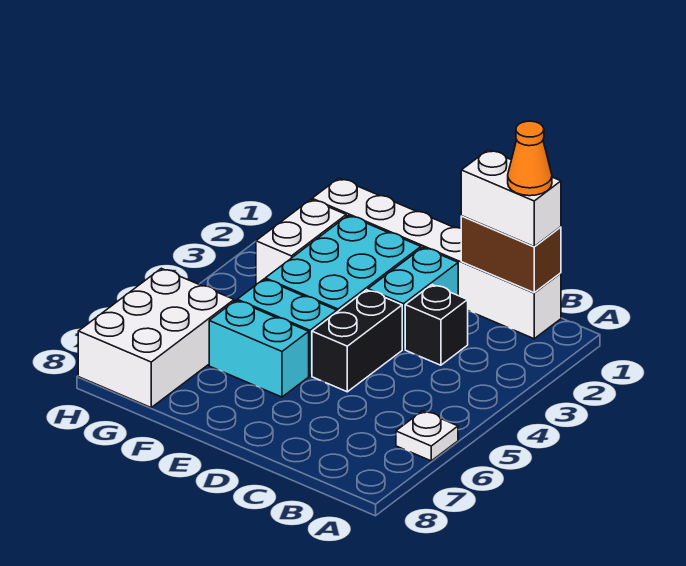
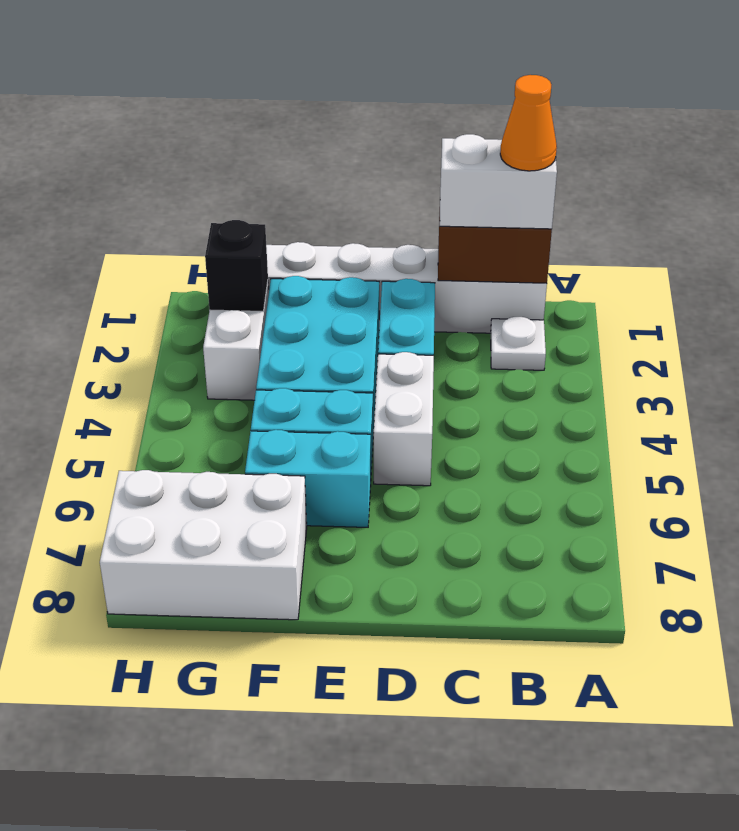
white plate A6 level 1 -> white plate B2 level 1
black brick C3 level 1 -> black brick G2 level 2
black brick D4:D5 level 1 -> white brick D4:D5 level 1
white brick G6:H8 level 1 -> white brick F7:H8 level 1

